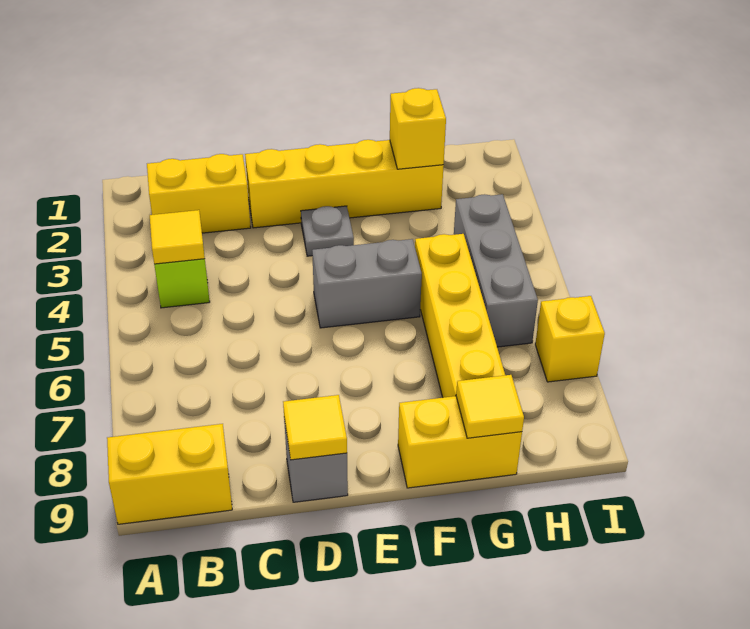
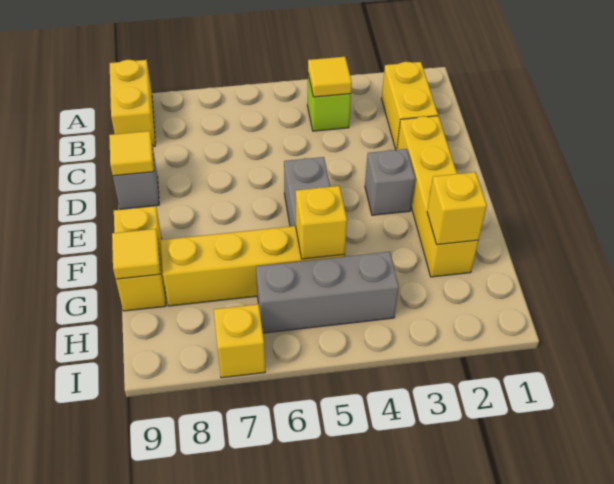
grey plate E3 level 1 -> grey brick E3 level 1
none -> yellow brick G5 level 2

